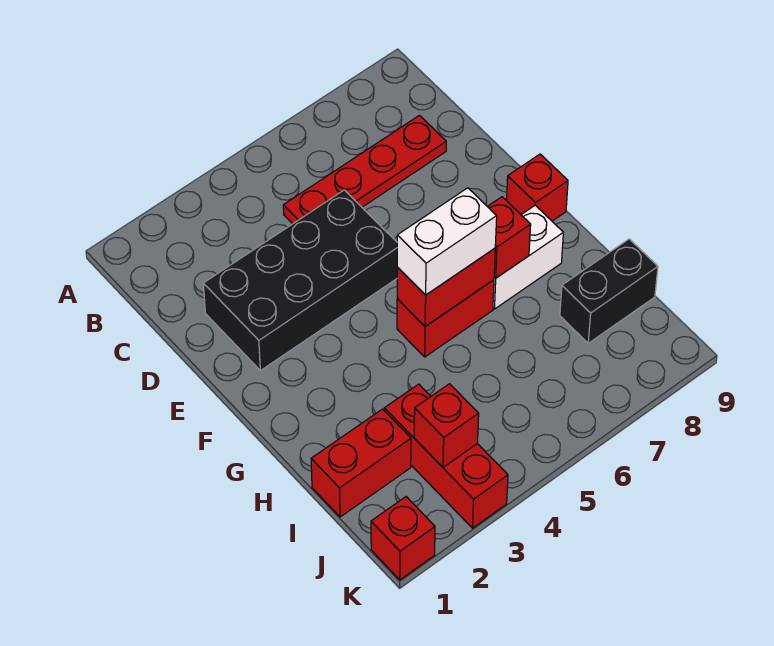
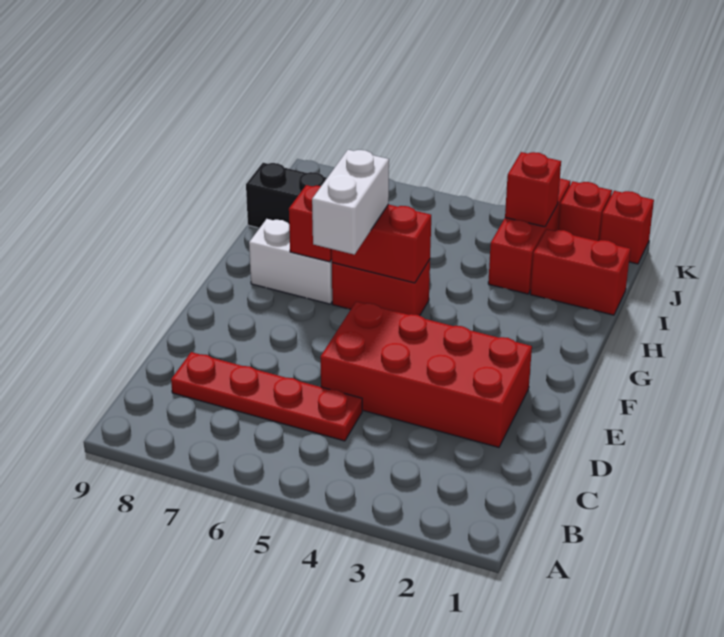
black brick D2:E5 level 1 -> red brick D2:E5 level 1
red brick F9 level 1 -> red brick K2 level 1
white brick G5:G6 level 3 -> white brick F6:G6 level 3

